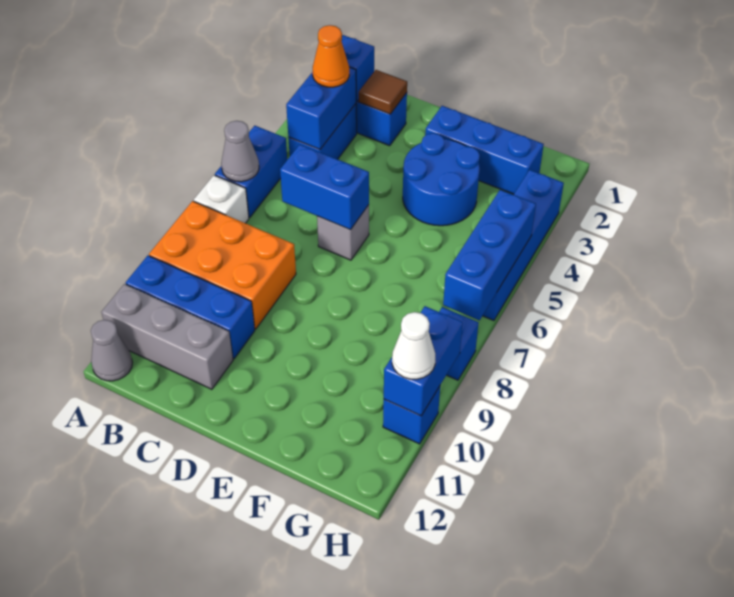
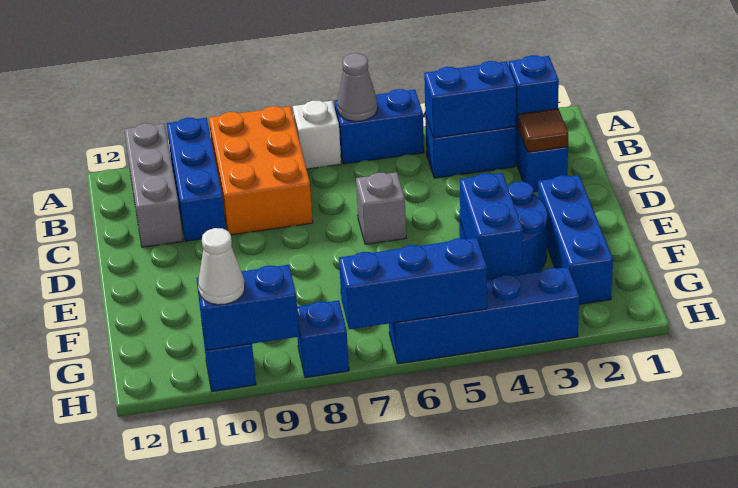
grey cone A12 level 1 -> none
orange cone B3 level 3 -> none
blue brick C6:D6 level 2 -> blue brick F4:G4 level 2

